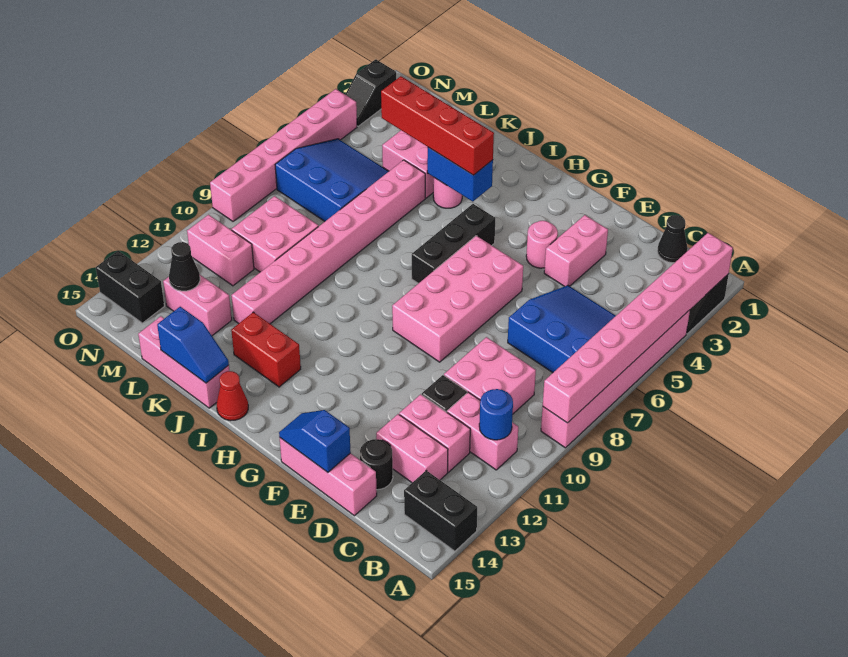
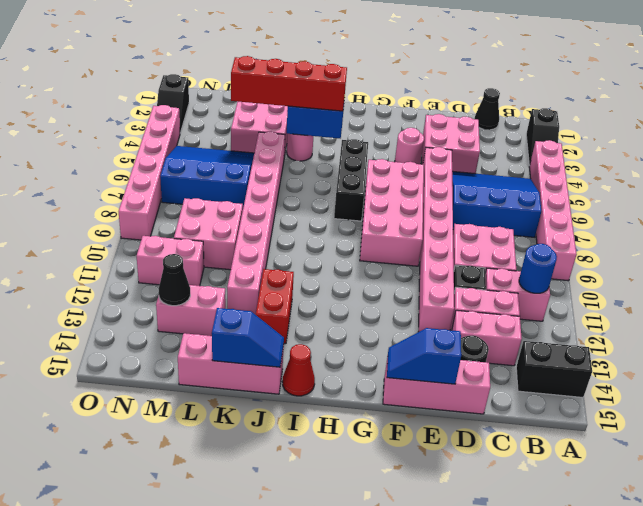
pink brick A2:A9 level 2 -> pink brick E5:E12 level 1
pink brick E3:E4 level 1 -> pink brick D3:E4 level 1
red brick I13:J13 level 1 -> red brick J12:J13 level 1
black brick N14:O14 level 1 -> none

